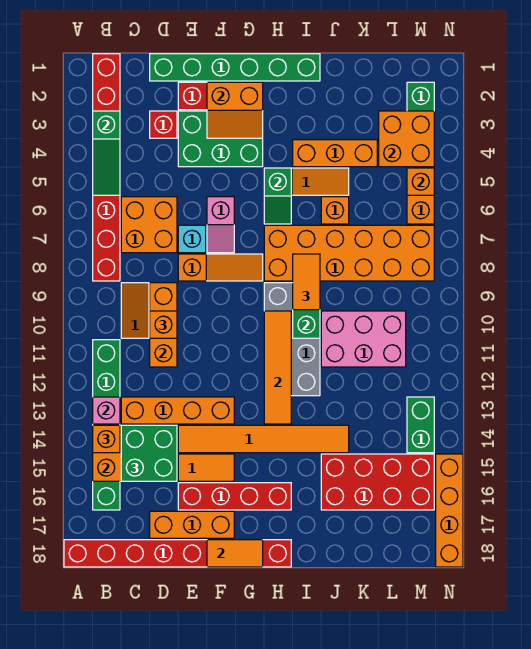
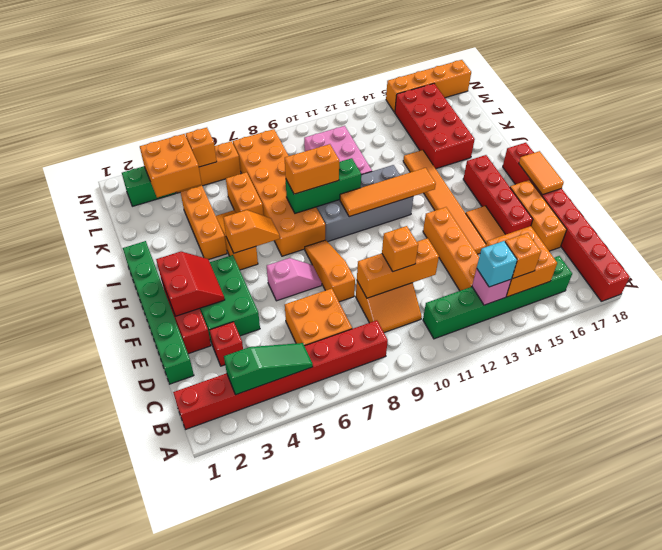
green brick C14:D15 level 3 -> none
cyan brick E7 level 1 -> cyan brick B13 level 3
orange slope F2:G3 level 2 top 2 -> red slope F2:G3 level 2 top 2
green slope H5:H6 level 2 top 5 -> orange slope H5:H6 level 2 top 5
orange tile I8:I9 level 3 -> orange brick I8:I9 level 3
orange brick J6 level 1 -> orange brick J6:K6 level 1
green brick M13:M14 level 1 -> none

